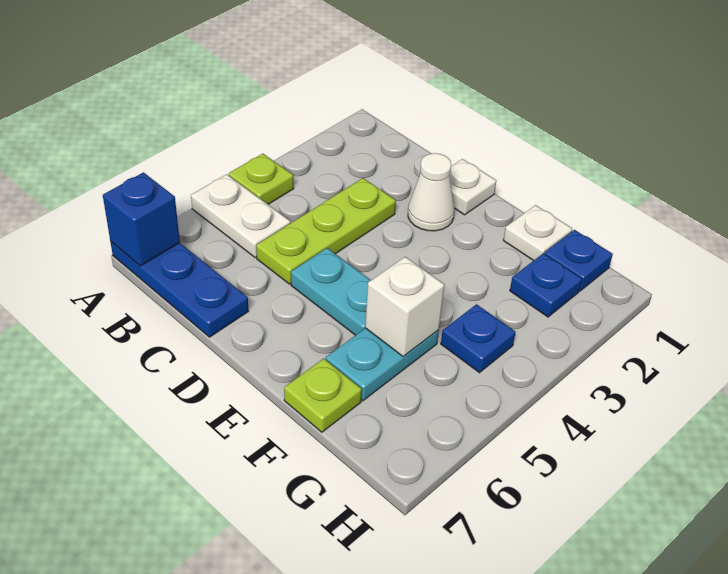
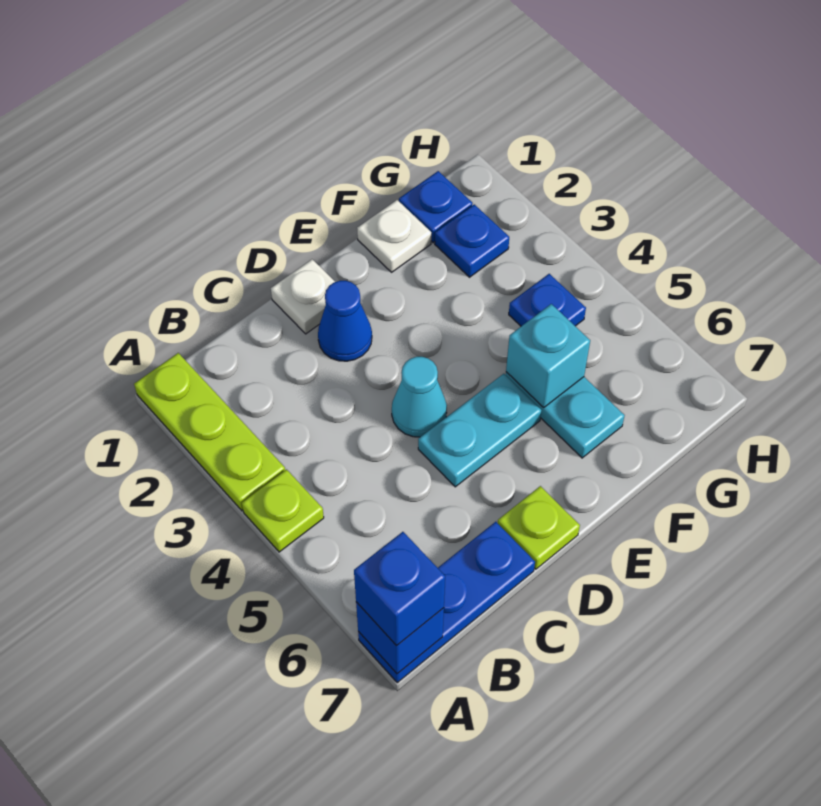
white plate A5:B5 level 1 -> none
none -> blue brick A7 level 3
lime plate C3:C5 level 1 -> lime plate A1:A3 level 1
white cone D2 level 1 -> blue cone D2 level 1
none -> cyan cone D4 level 1
white brick F5 level 2 -> cyan brick F5 level 2
lime plate F7 level 1 -> lime plate D7 level 1

